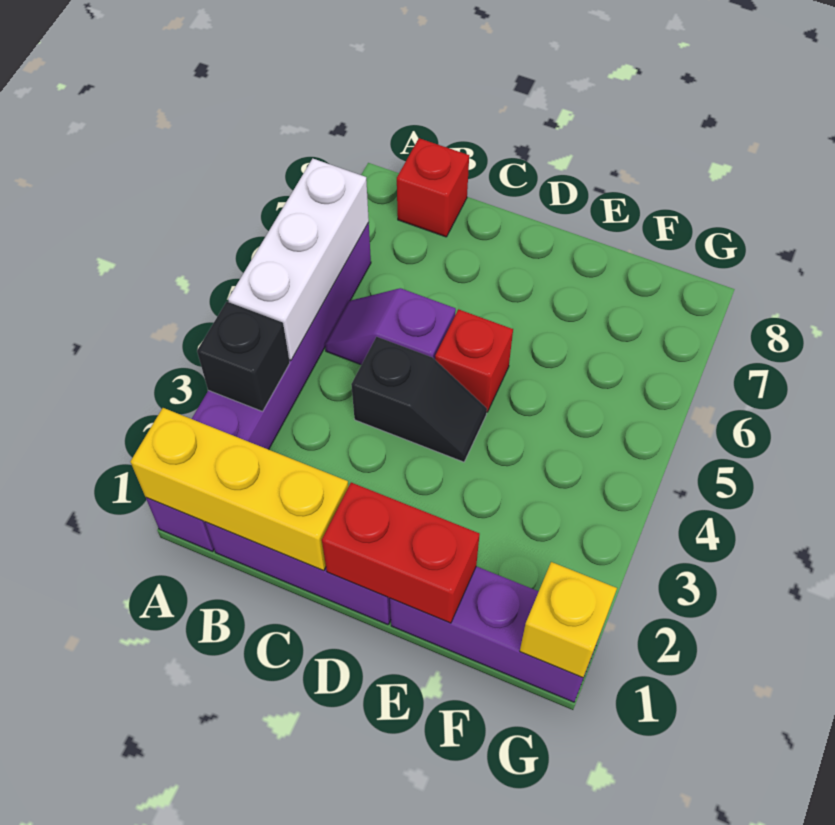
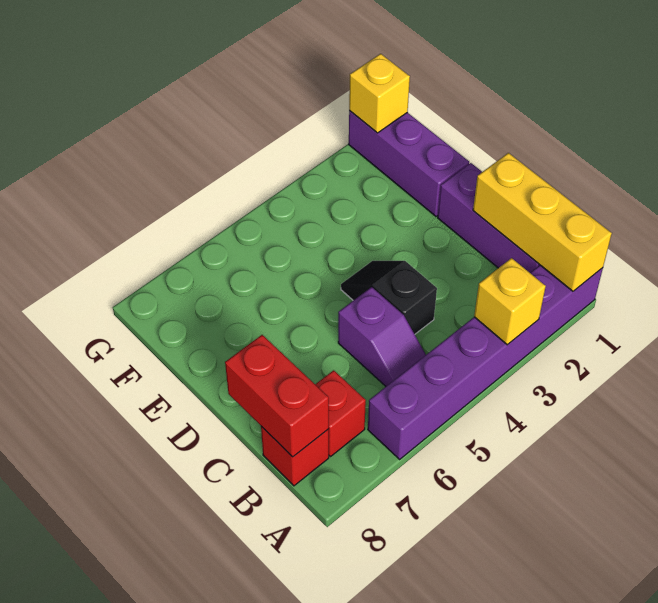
black brick A3 level 2 -> yellow brick A3 level 2
white brick A4:A6 level 2 -> none
red brick D1:E1 level 2 -> red brick B8:C8 level 2
red brick D5 level 1 -> red brick B7 level 1

